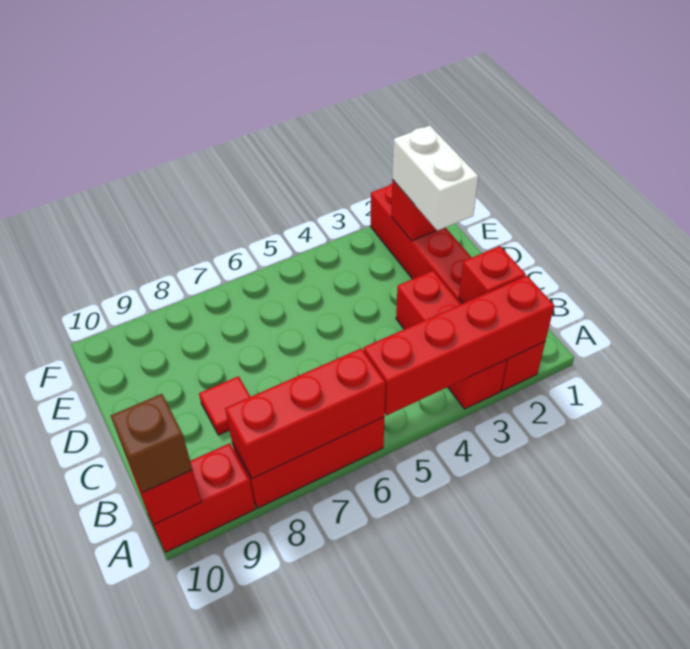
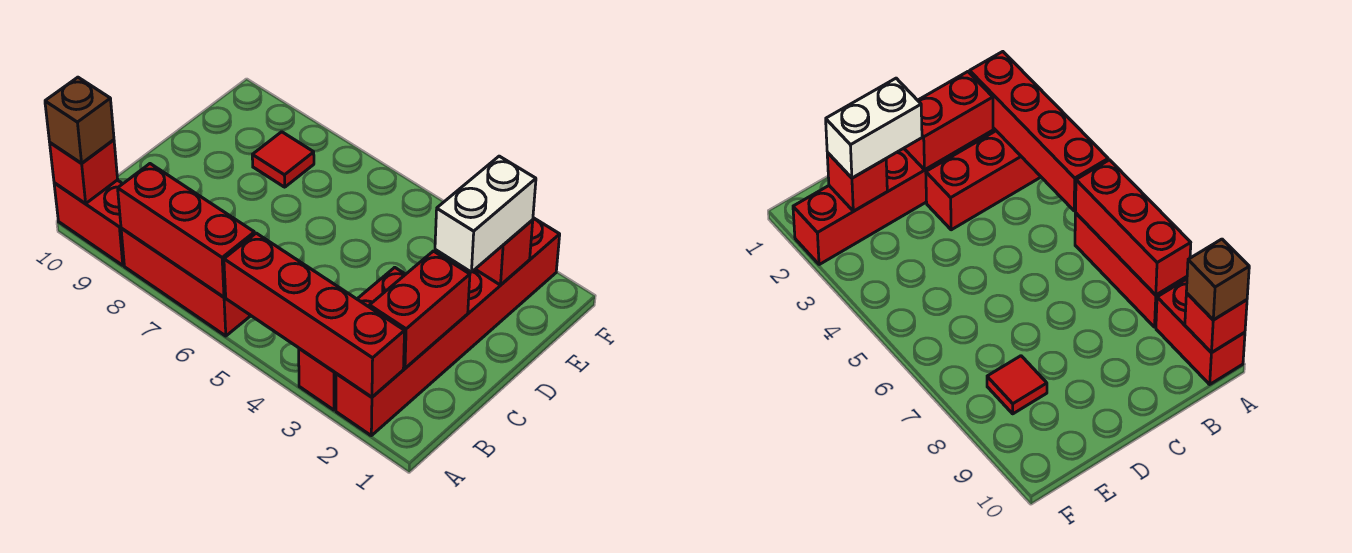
red brick B2 level 2 -> red brick B2:C2 level 2
red tile C8 level 1 -> red tile E8 level 1

